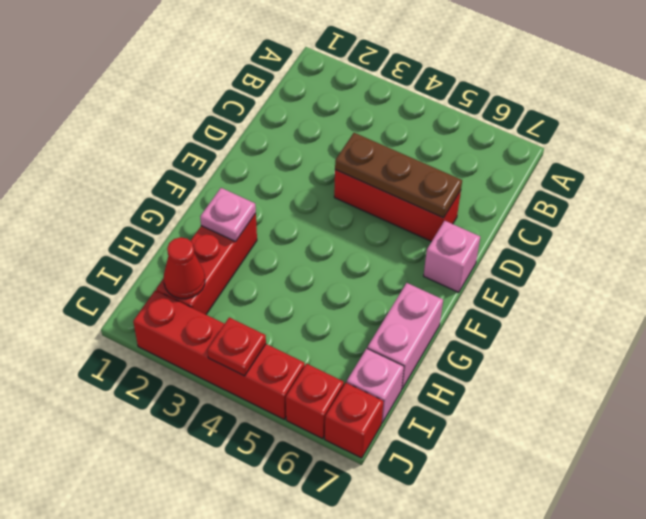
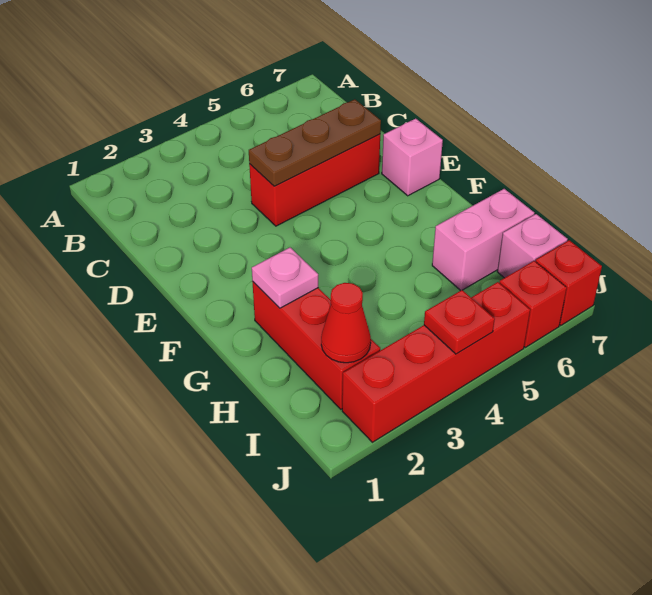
pink brick G7:H7 level 1 -> pink brick H6:H7 level 1

